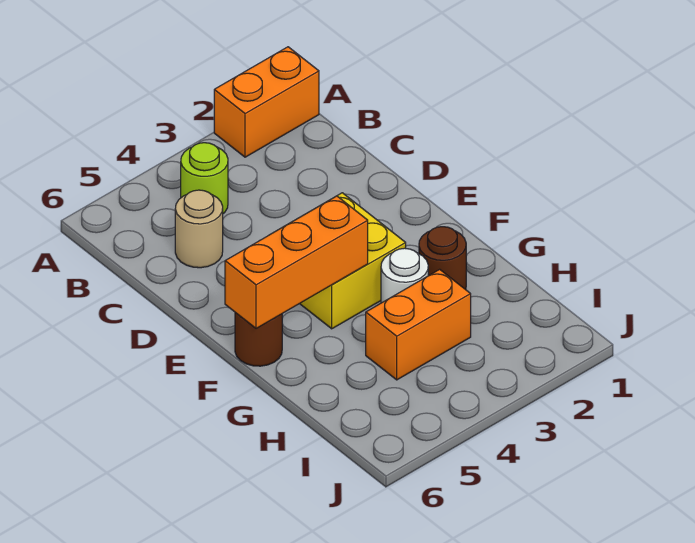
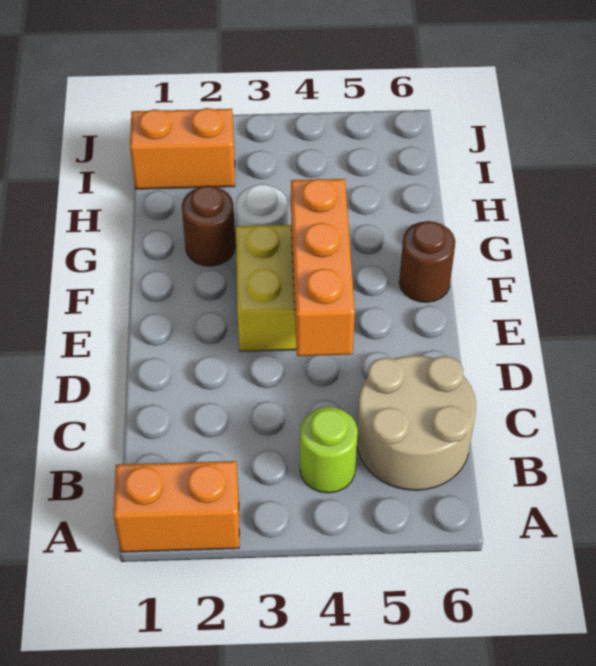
tan round brick C5 level 1 -> tan round brick B5:C6 level 1
orange brick F4:F6 level 2 -> orange brick D4:F4 level 2
orange brick H3:H4 level 1 -> orange brick I1:I2 level 1

